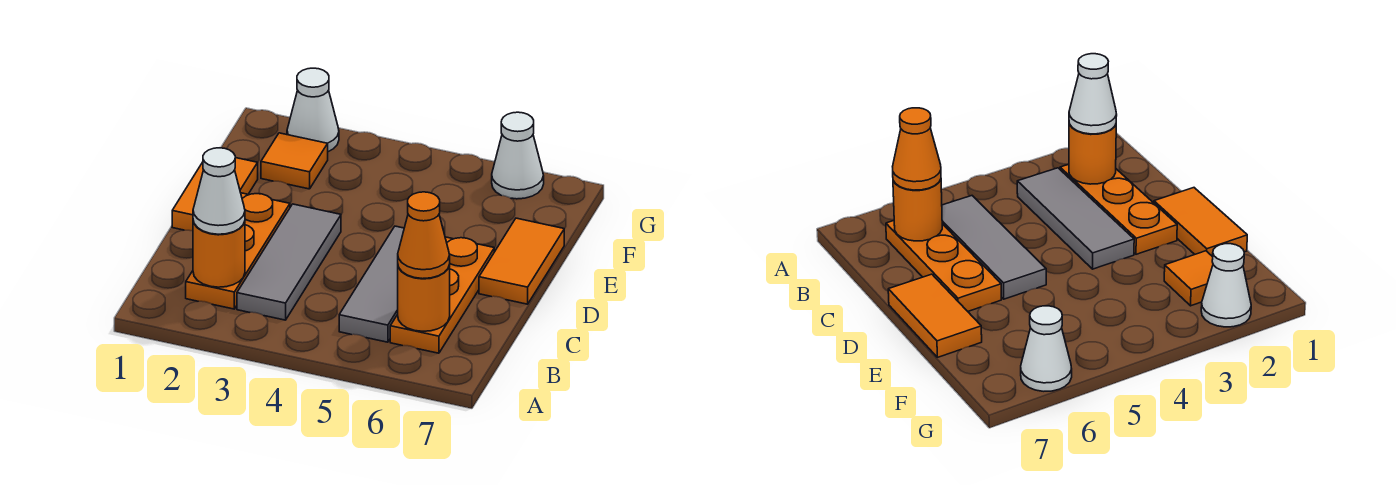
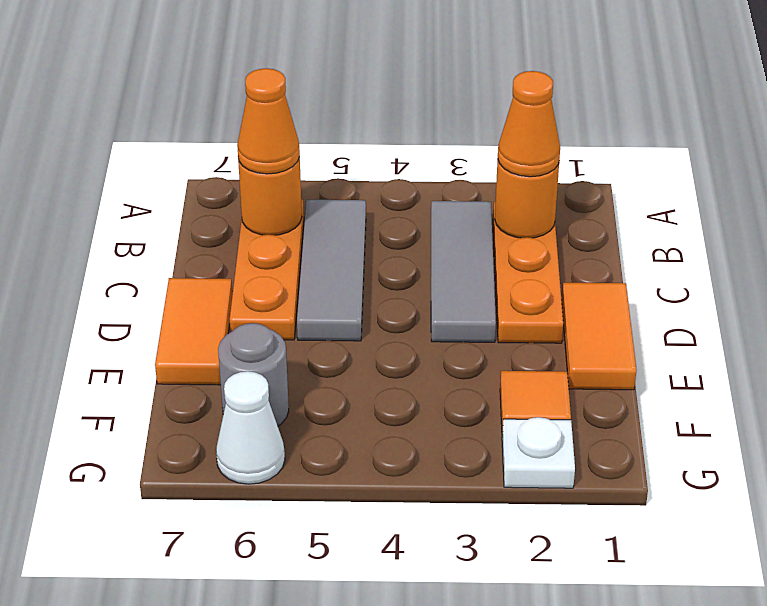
white cone B2 level 3 -> orange cone B2 level 3
none -> grey round brick F6 level 1
white cone G2 level 1 -> white plate G2 level 1

